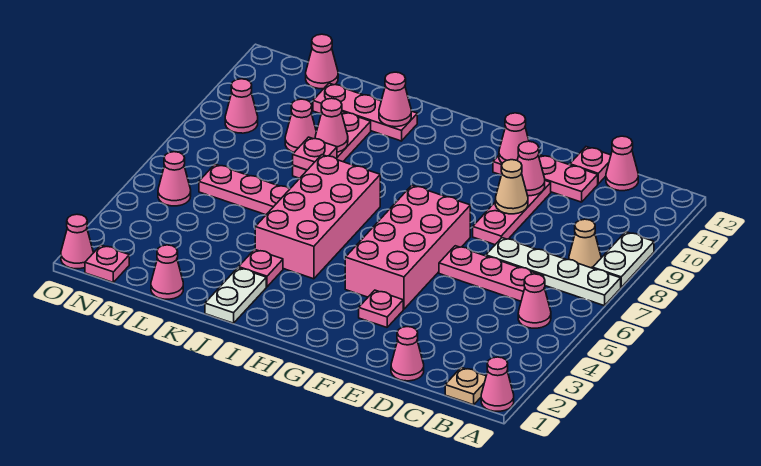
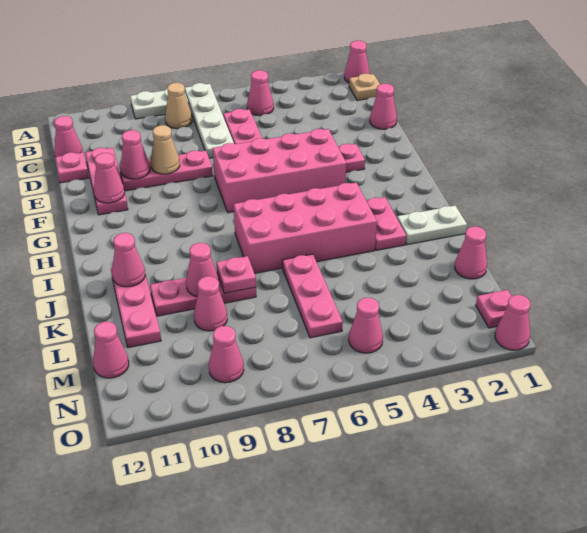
pink plate J3 level 1 -> pink plate I3:J3 level 1

